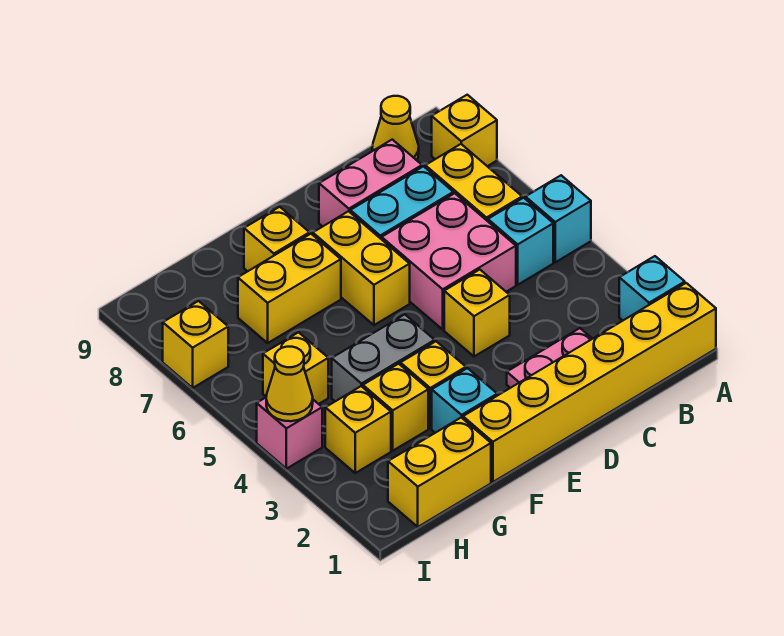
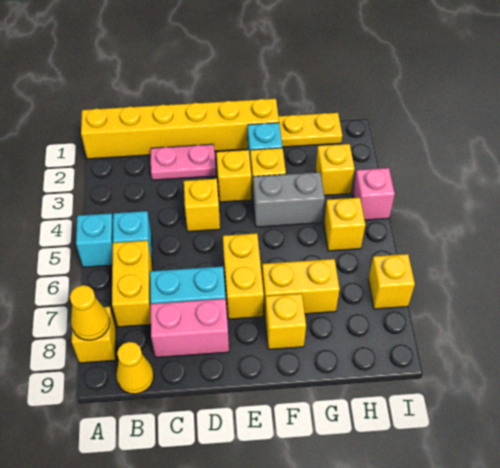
cyan brick A2 level 1 -> none
pink brick C5:D6 level 1 -> none
yellow brick G1:H1 level 1 -> yellow plate G1:H1 level 1
yellow brick G3 level 1 -> yellow brick E3 level 1
yellow cone I4 level 2 -> yellow cone A8 level 2

